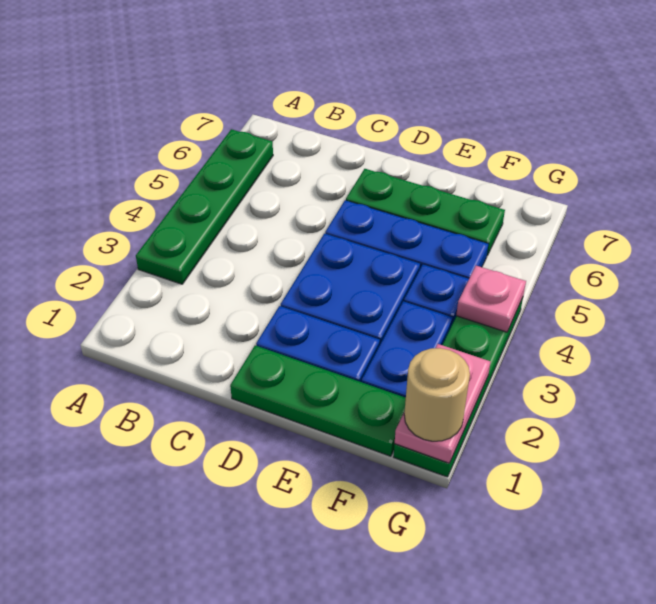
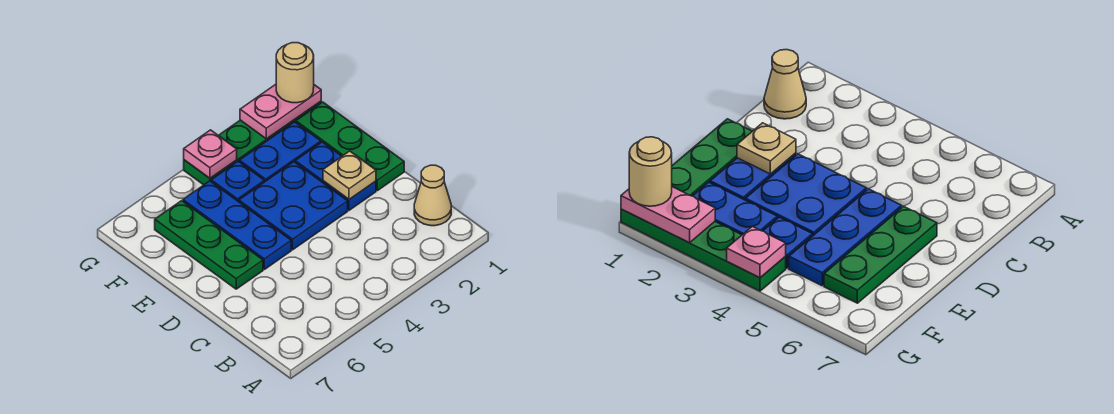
green plate A3:A6 level 1 -> none
none -> tan cone B1 level 1
none -> tan plate D2 level 2

